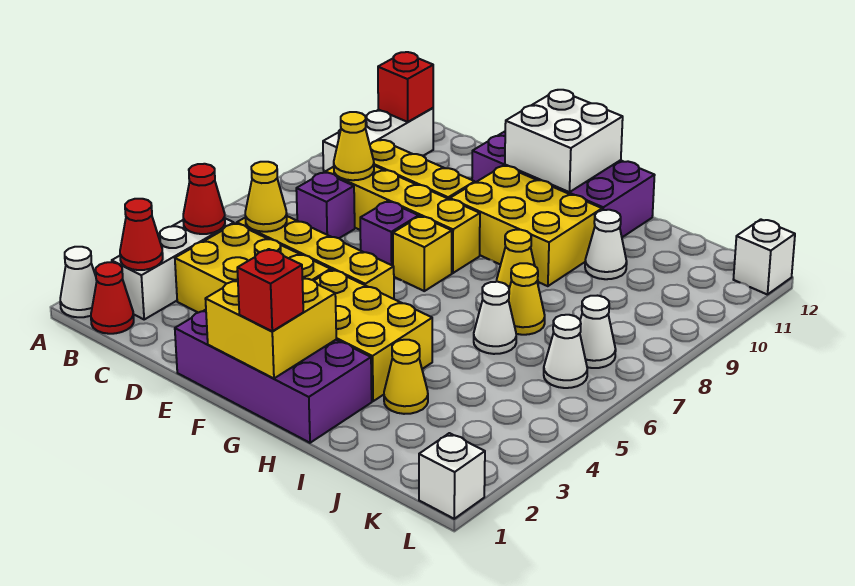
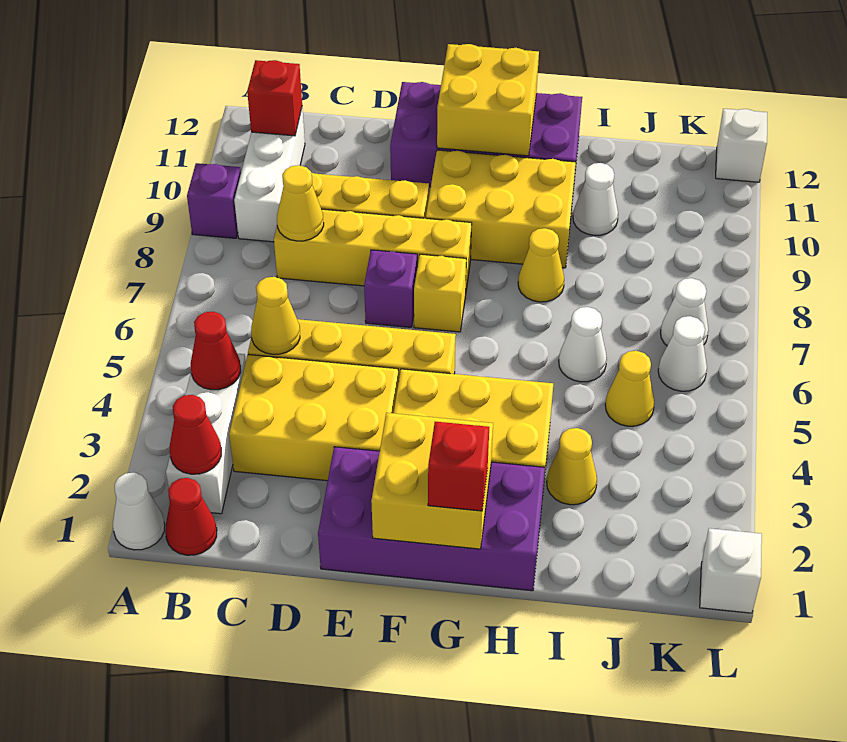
purple brick C7 level 1 -> purple brick A9 level 1
white brick F11:G12 level 2 -> yellow brick F11:G12 level 2
yellow cone I7 level 1 -> yellow cone J5 level 1

